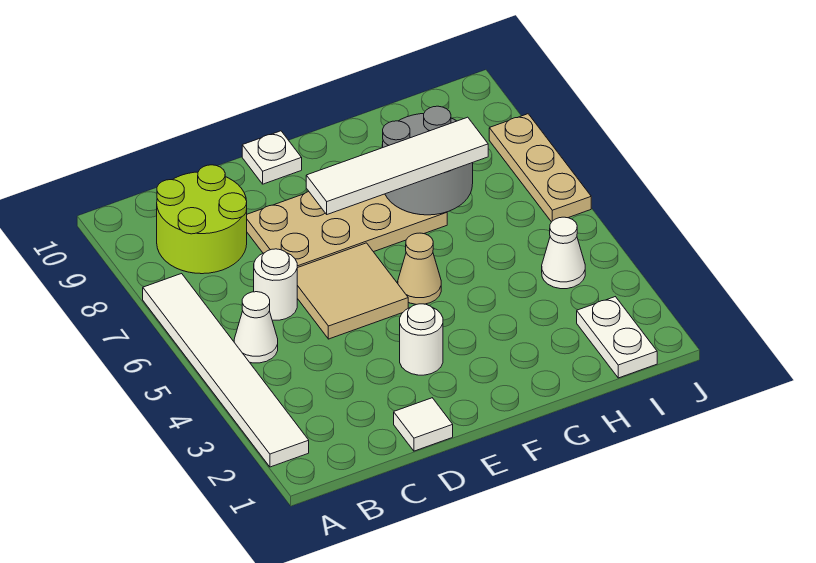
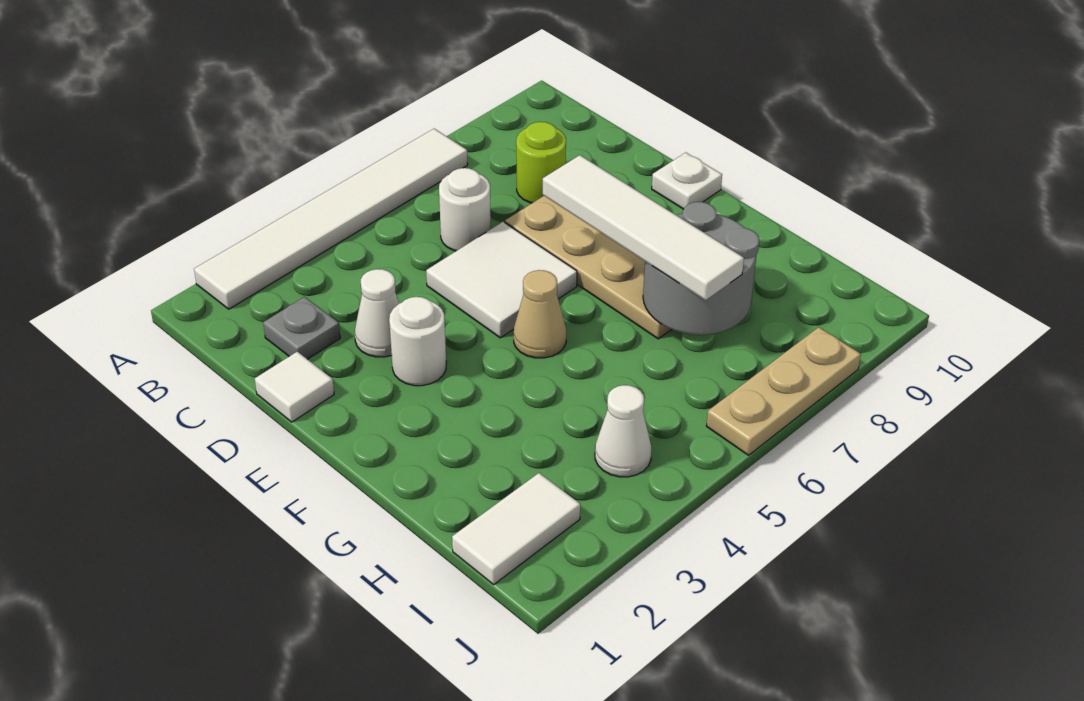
white cone B5 level 1 -> white cone D3 level 1
lime round brick B8:C9 level 1 -> lime round brick C8 level 1
none -> grey plate C2 level 1
tan tile D5:E6 level 1 -> white tile D5:E6 level 1
white plate I1:I2 level 1 -> white tile I1:I2 level 1

